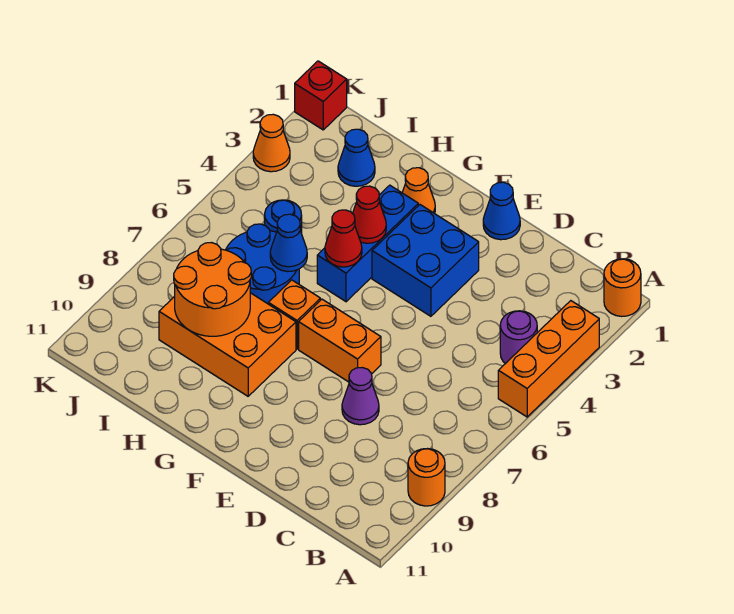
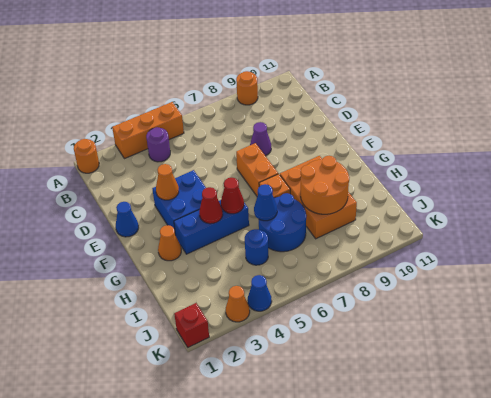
none -> orange cone E3 level 2
blue cone I2 level 1 -> blue cone K4 level 1

